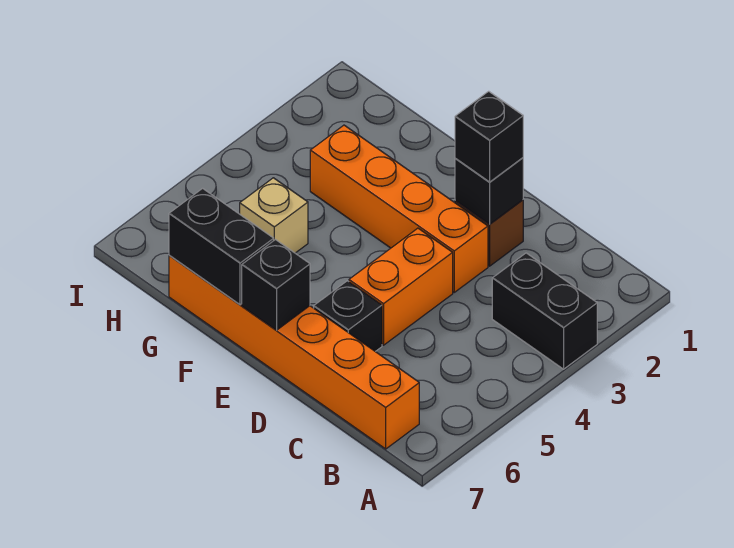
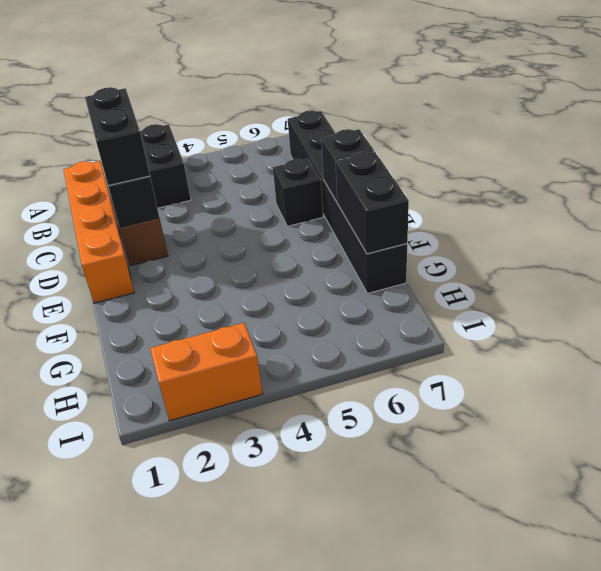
orange brick B7:G7 level 1 -> black brick B7:G7 level 1
black brick D2 level 3 -> black brick C2:D2 level 3
orange brick D3:G3 level 1 -> orange brick B1:E1 level 1
orange brick D4:D5 level 1 -> orange brick I2:I3 level 1
tan brick G5 level 1 -> none

